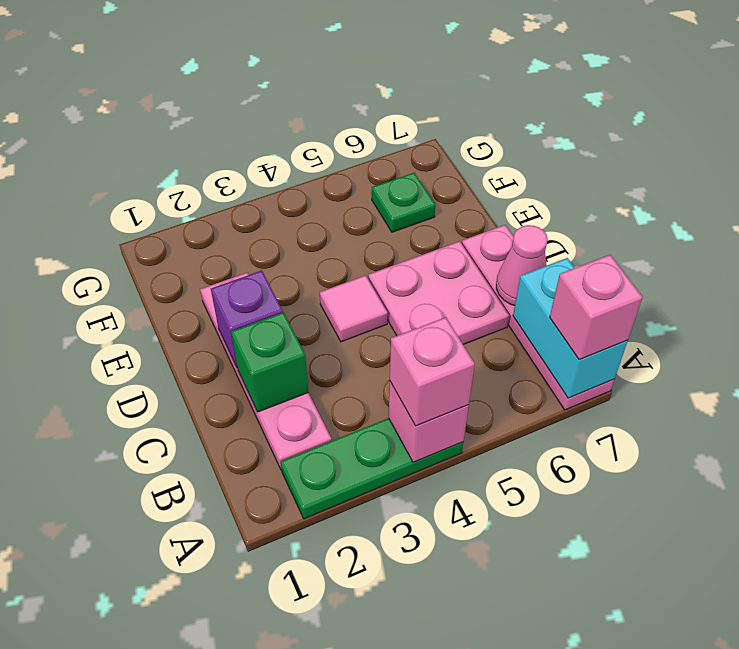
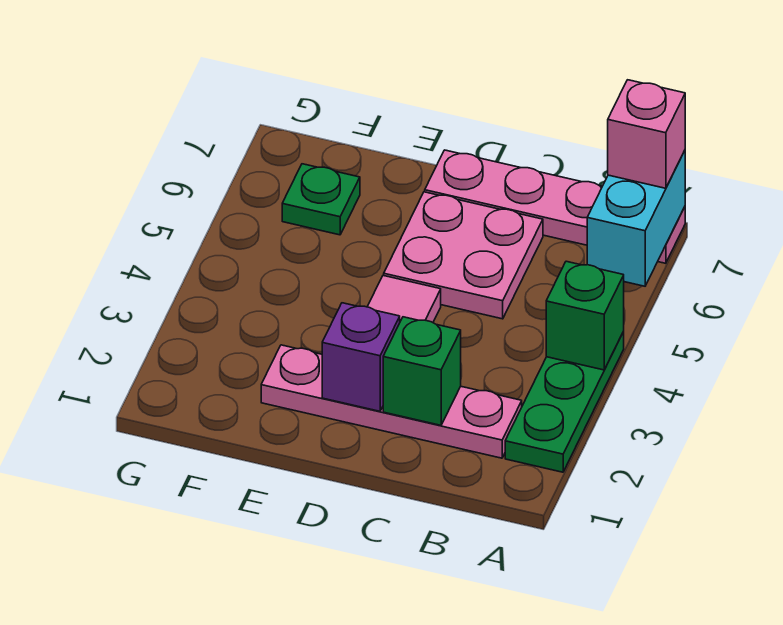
pink brick A4 level 2 -> green brick A4 level 2
pink brick A4 level 3 -> none
cyan brick A7:B7 level 2 -> cyan brick A6:A7 level 2
pink cone C7 level 2 -> none

